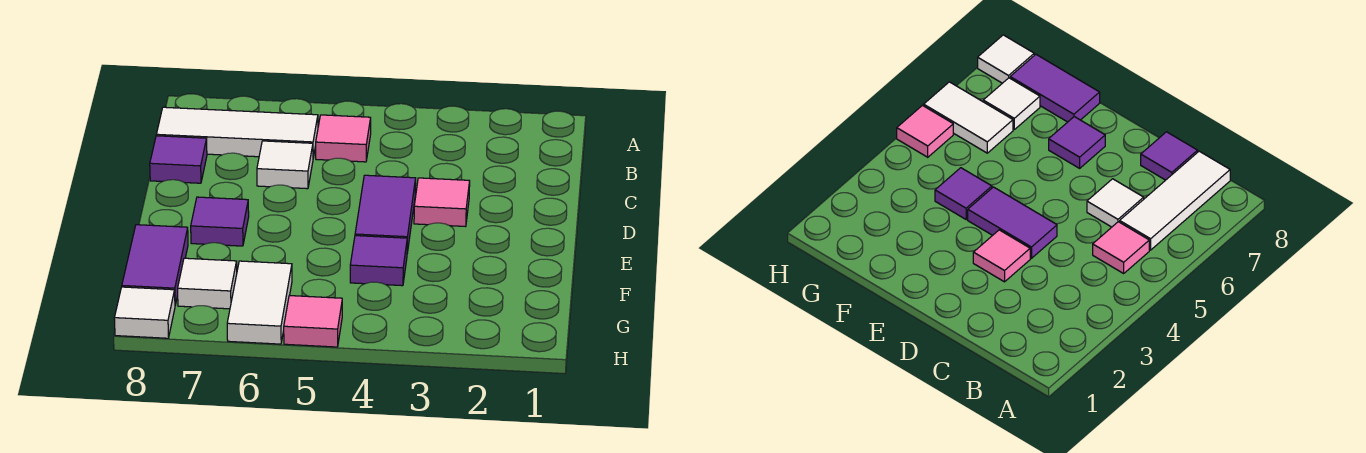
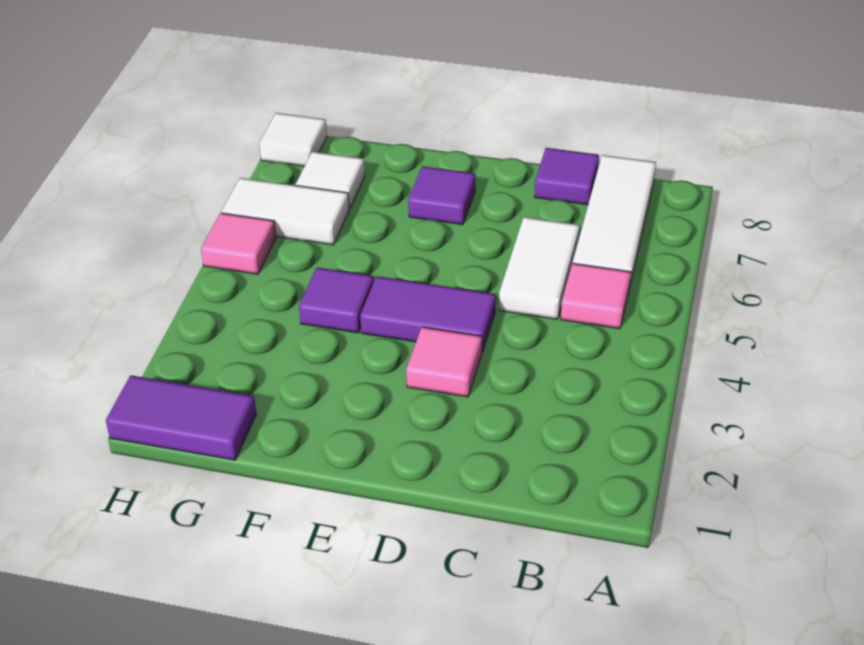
white tile C6 level 1 -> white tile C5:C6 level 1
purple tile F8:G8 level 1 -> purple tile G1:H1 level 1

